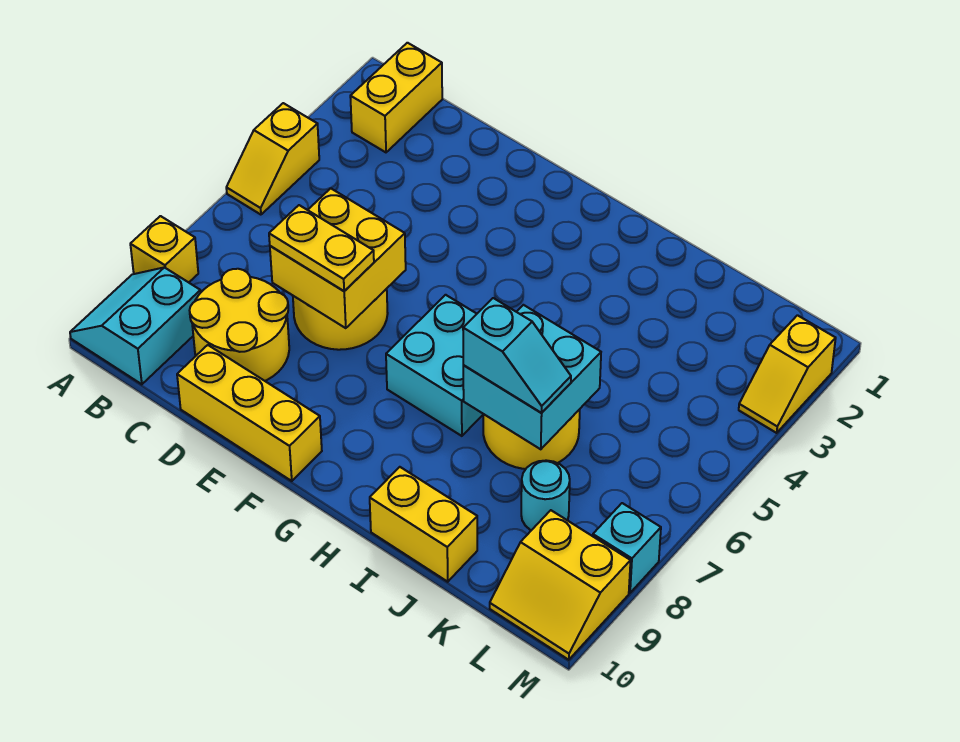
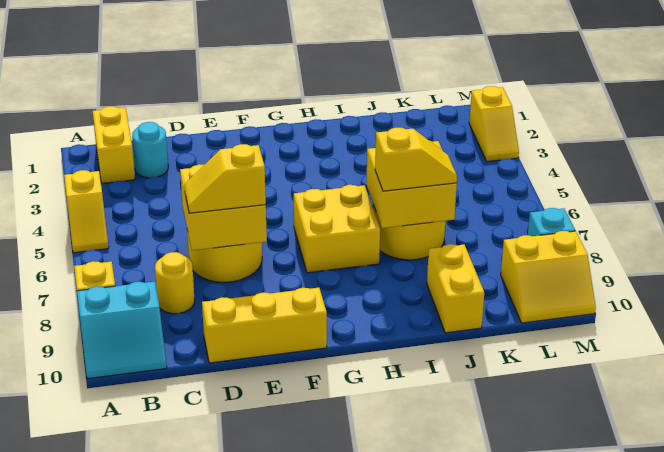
cyan slope A9:B10 level 1 top B -> cyan slope A9:B10 level 1 top 9
yellow round brick C8:D9 level 1 -> yellow round brick C8 level 1
yellow plate D7:E7 level 3 -> yellow slope D7:E7 level 3 top E
cyan brick G6:H7 level 1 -> yellow brick G6:H7 level 1
cyan brick I6:J7 level 2 -> yellow brick I6:J7 level 2
cyan slope I7:J7 level 3 top I -> yellow slope I7:J7 level 3 top I
yellow brick I10:J10 level 1 -> yellow brick J9:J10 level 1
cyan round brick K8 level 1 -> cyan round brick C2 level 1

